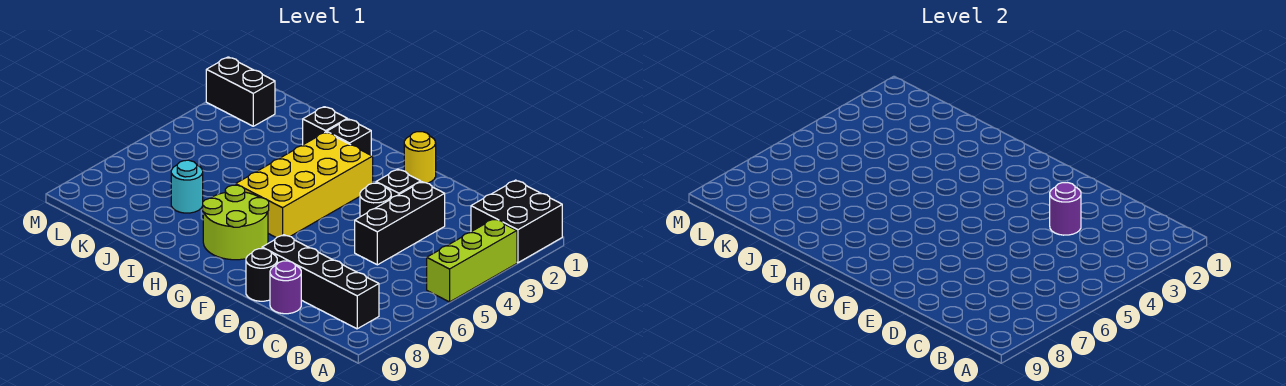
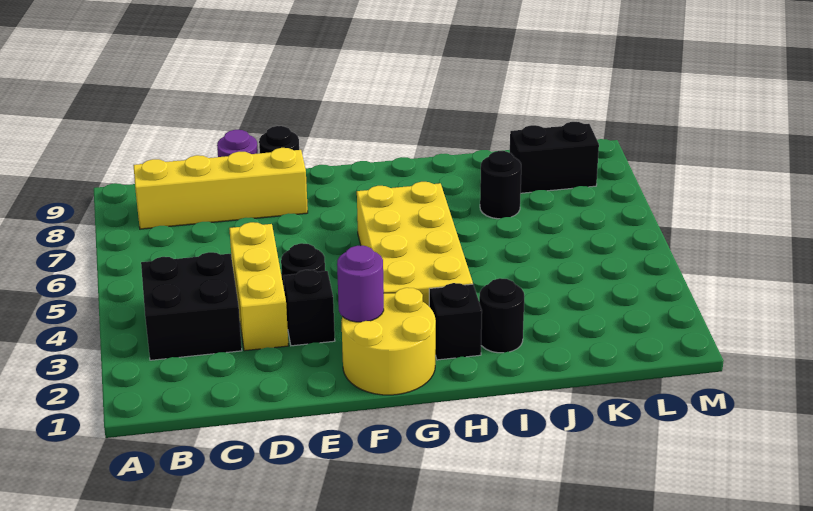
black brick A1:B2 level 1 -> black brick B3:C4 level 1
lime brick A3:A5 level 1 -> none
black brick B8:E8 level 1 -> yellow brick B8:E8 level 1
black brick D3:D5 level 1 -> yellow brick D3:D5 level 1
purple round brick D3 level 2 -> purple round brick F2 level 2
yellow round brick F1 level 1 -> yellow round brick F1:G2 level 1
lime round brick G7:H8 level 1 -> none
black brick I2 level 1 -> black round brick I2 level 1
cyan round brick J7 level 1 -> black round brick J7 level 1
black brick L2:M2 level 1 -> black brick K8:L8 level 1

